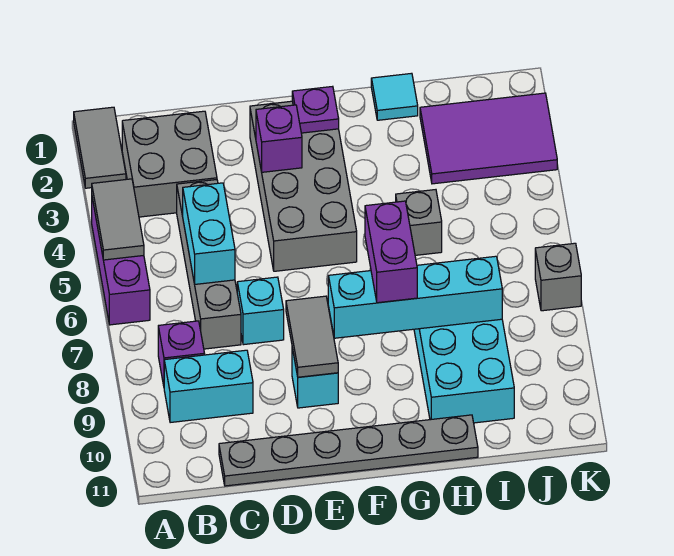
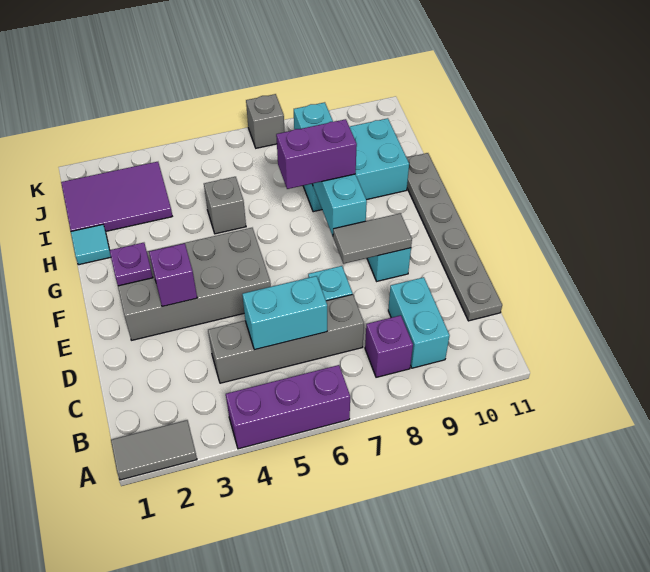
grey tile A4:A5 level 2 -> none
grey brick B2:C3 level 1 -> none
purple tile I2:K3 level 1 -> purple tile I1:J3 level 1

